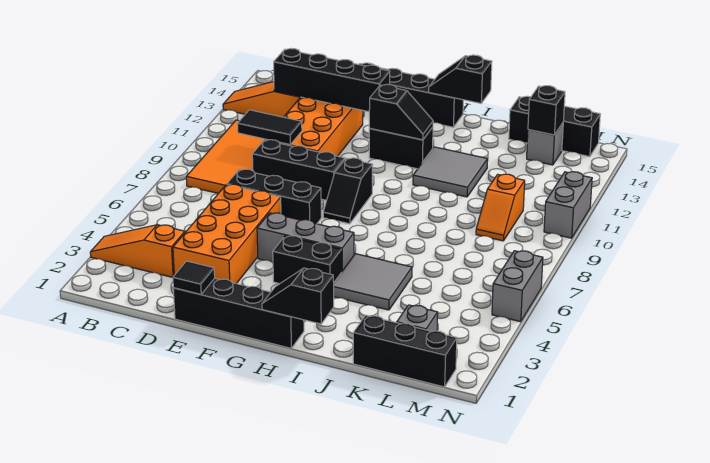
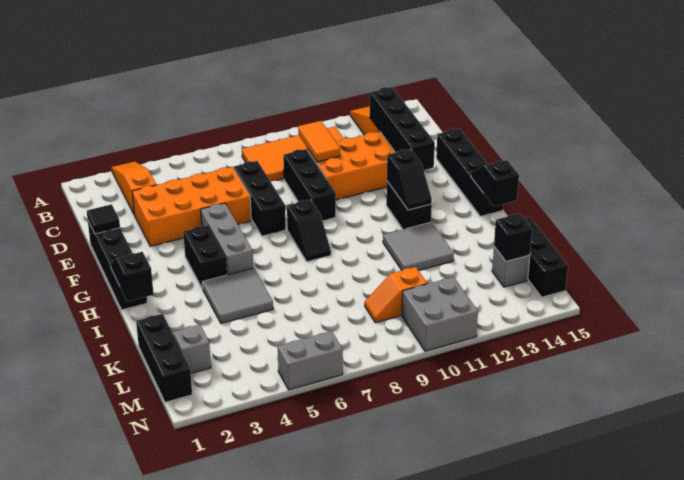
black tile C10:D10 level 2 -> orange tile C10:D10 level 2
black slope G8:G9 level 1 top 9 -> black slope G8:H8 level 1 top G
grey brick N10:N11 level 1 -> grey brick M10:N11 level 1

